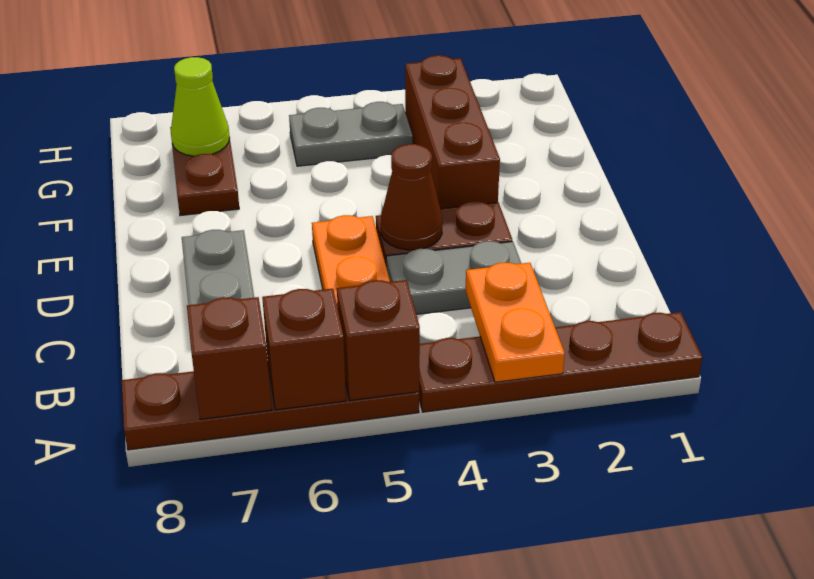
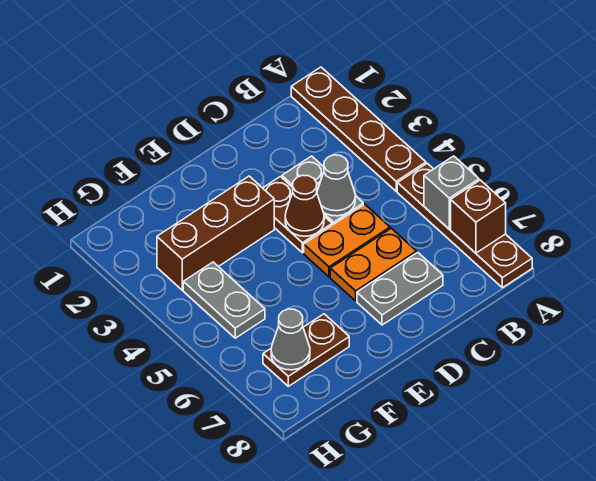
orange plate A3:B3 level 2 -> orange plate C6:D6 level 1
brown brick A5 level 2 -> none
brown brick A6 level 2 -> grey brick A6 level 2
none -> grey cone C4 level 2
lime cone G7 level 2 -> grey cone G7 level 2

